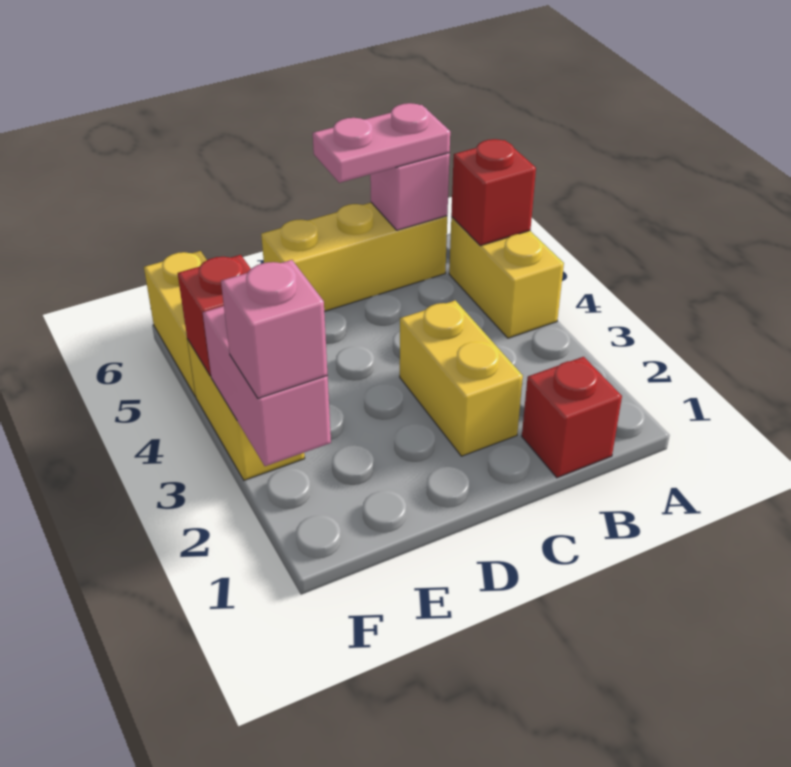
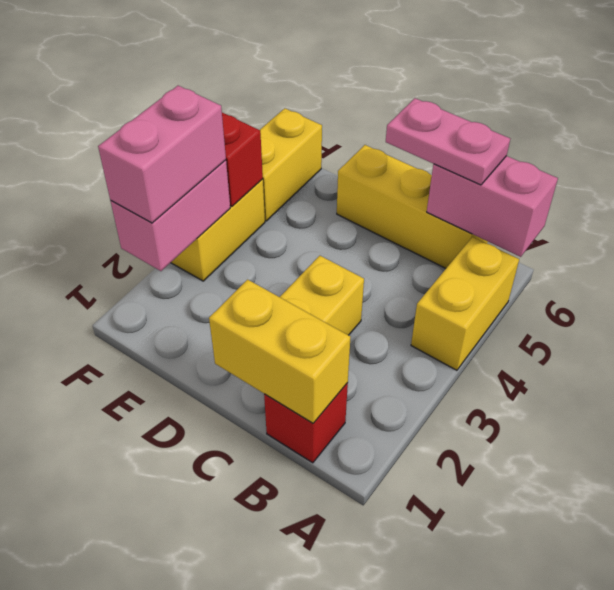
red brick A5 level 2 -> none
none -> yellow brick B1:C1 level 2
pink brick B6 level 2 -> pink brick A6:B6 level 2
pink brick F2 level 3 -> pink brick F2:F3 level 3

